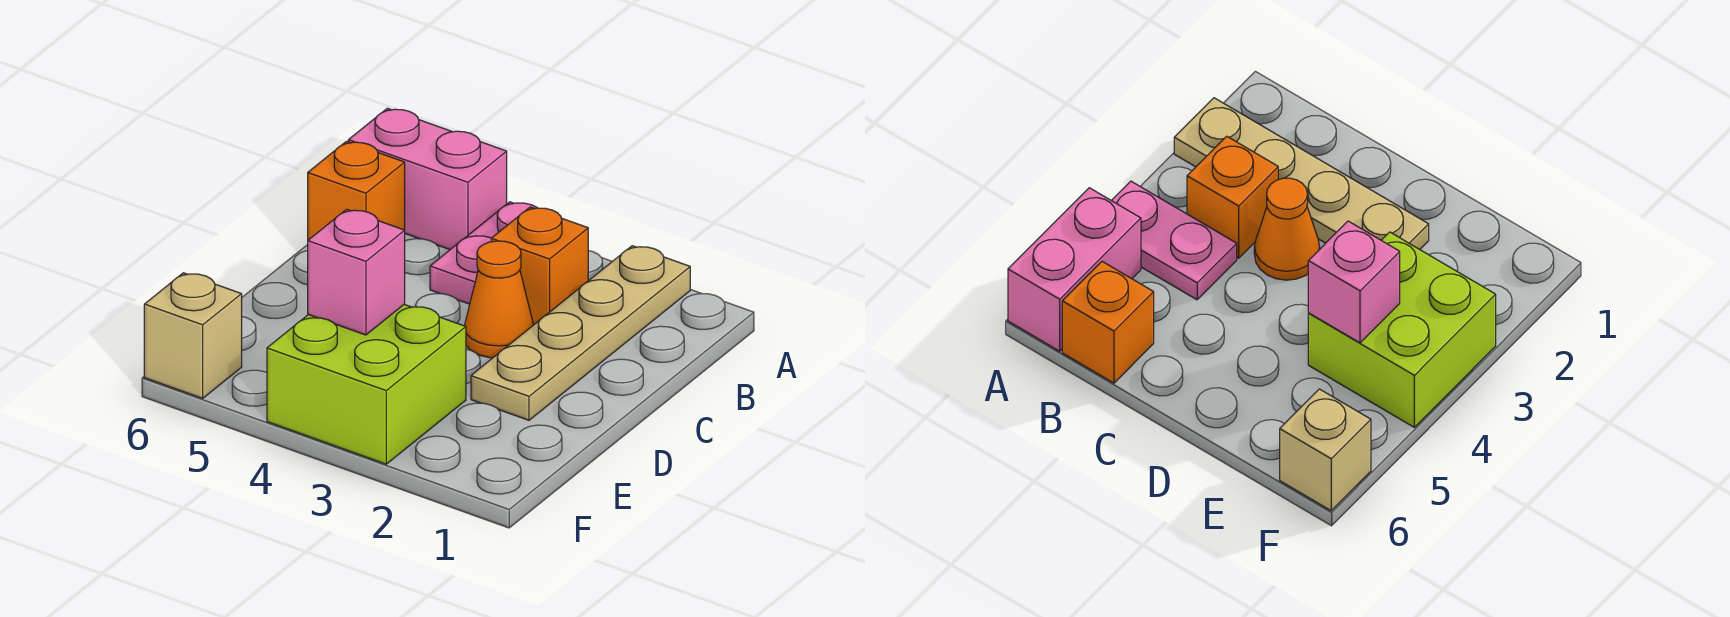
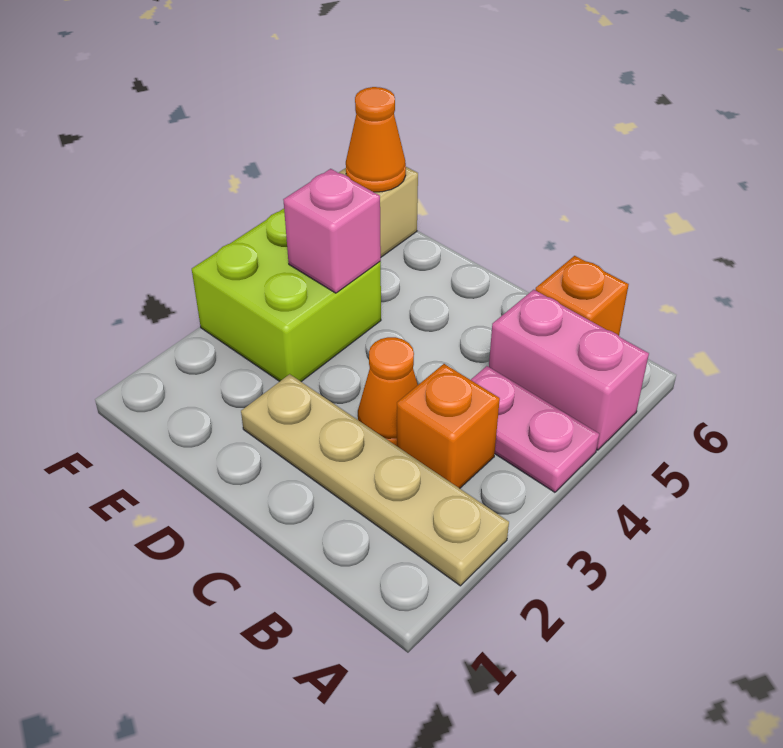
pink brick A5:A6 level 1 -> pink brick A5:B5 level 1
none -> orange cone F6 level 2

